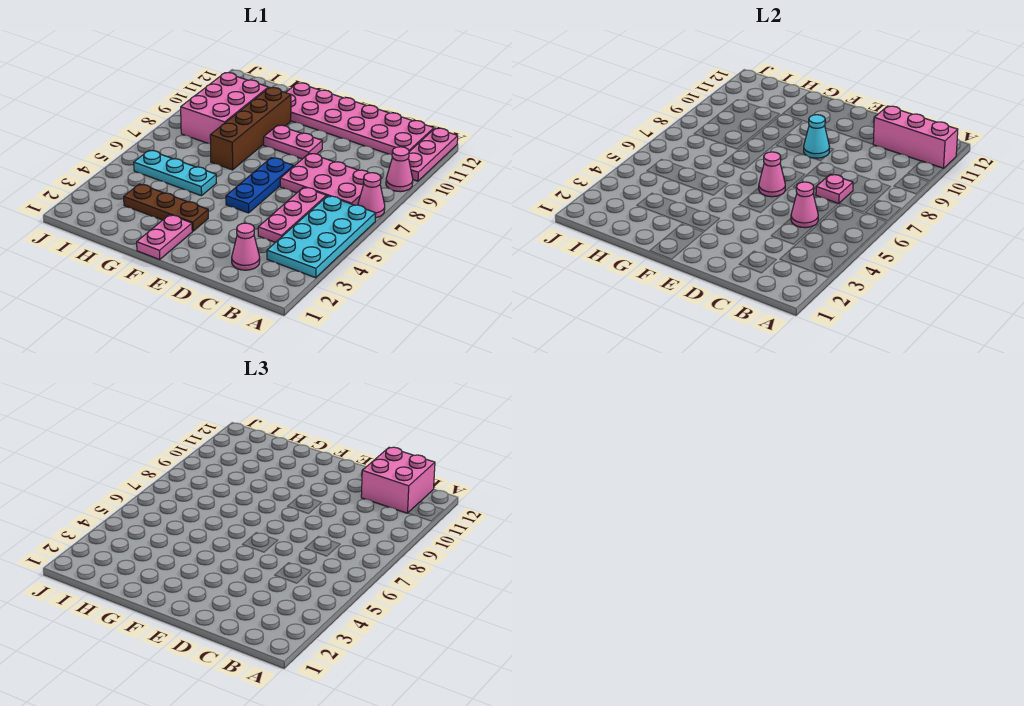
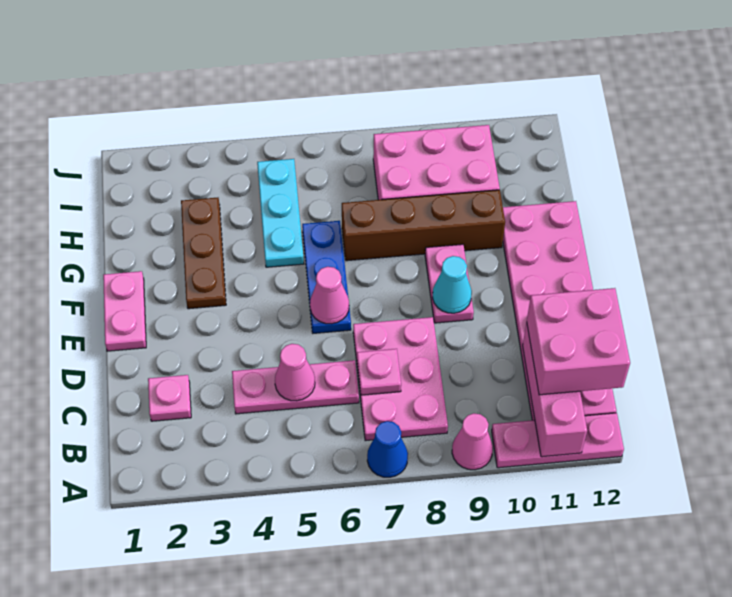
cyan plate A3:B6 level 1 -> none
pink cone A7 level 1 -> blue cone A7 level 1
pink cone C2 level 1 -> pink plate C2 level 1
blue plate E5:E7 level 1 -> blue plate E6:G6 level 1
pink plate F1:F2 level 1 -> pink plate E1:F1 level 1

